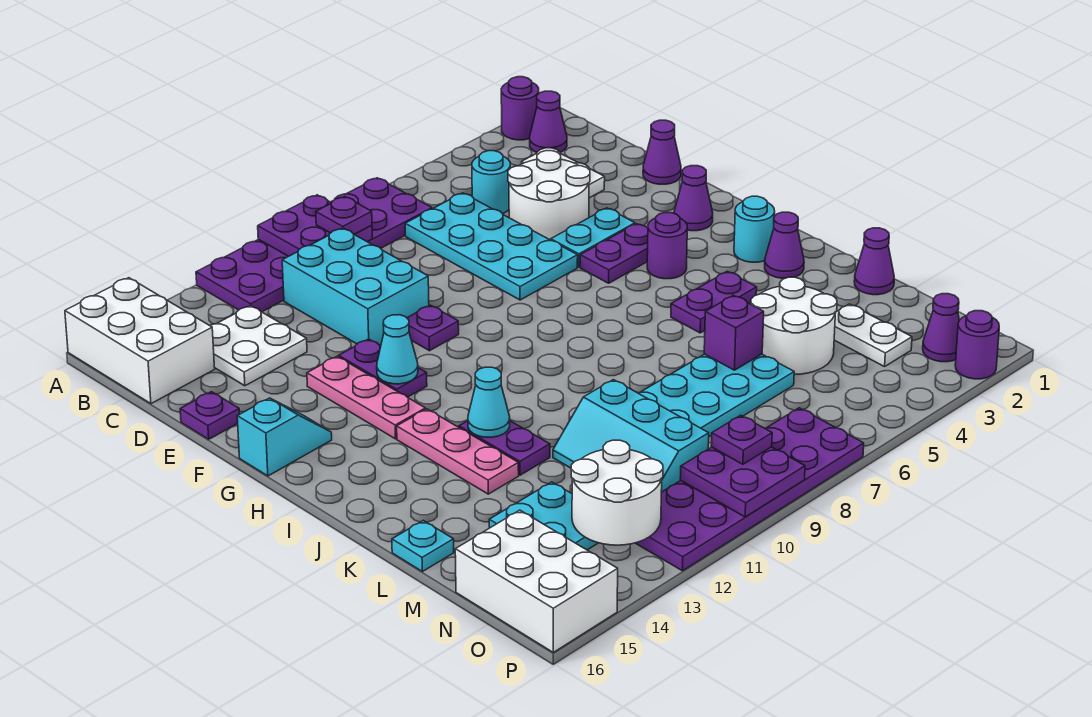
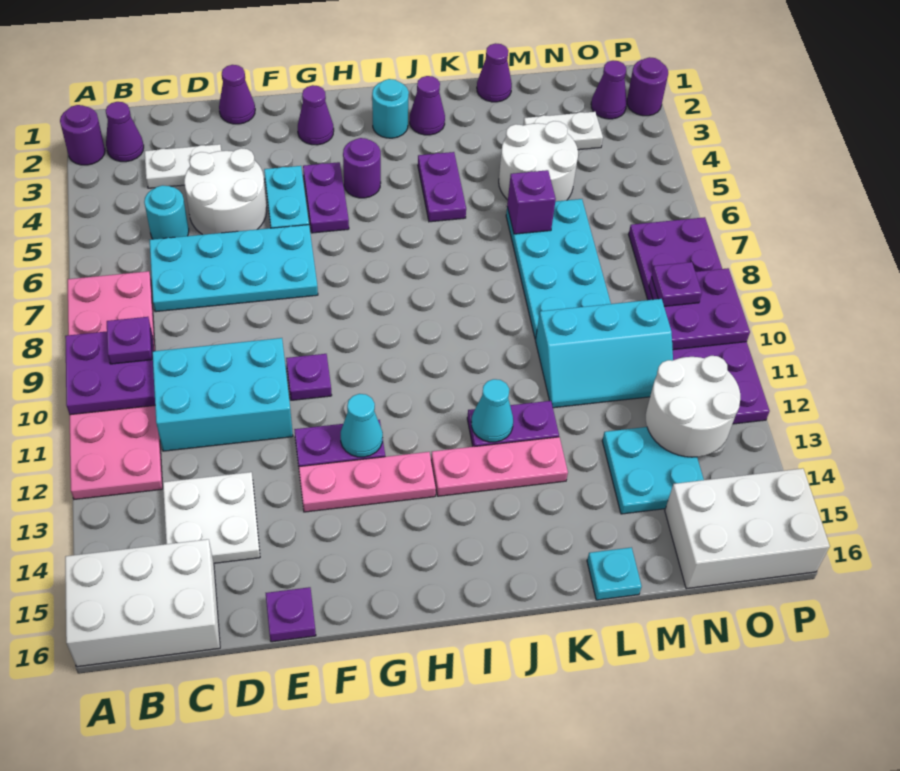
purple plate A7:B12 level 1 -> pink plate A7:B12 level 1
cyan slope G15:G16 level 1 top 16 -> none

